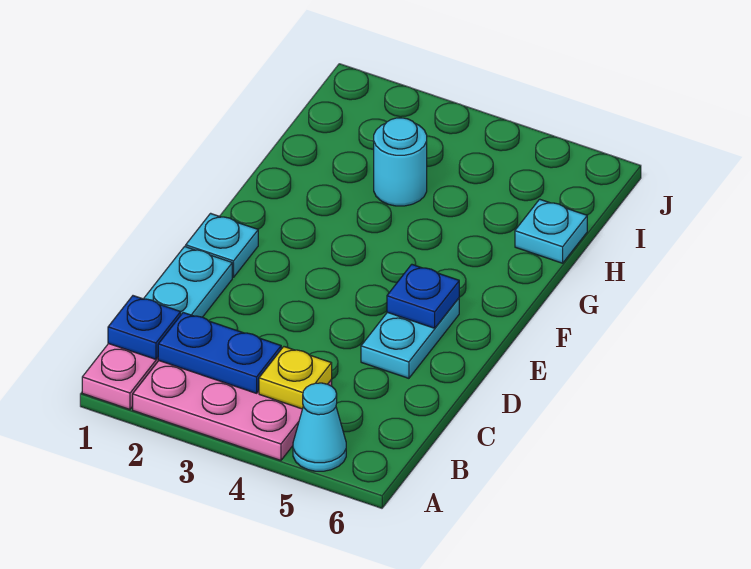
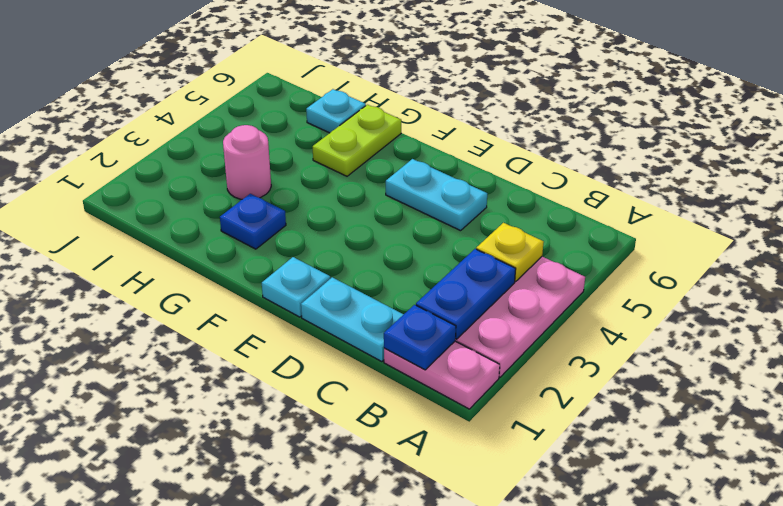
cyan cone A5 level 1 -> none
blue plate E5 level 2 -> blue plate G2 level 1
none -> lime plate G5:G6 level 1
cyan round brick H3 level 1 -> pink round brick H3 level 1

